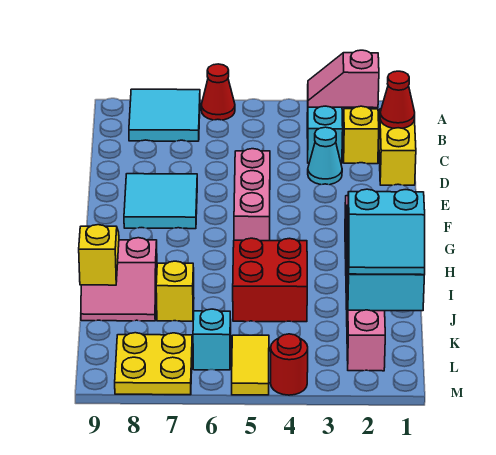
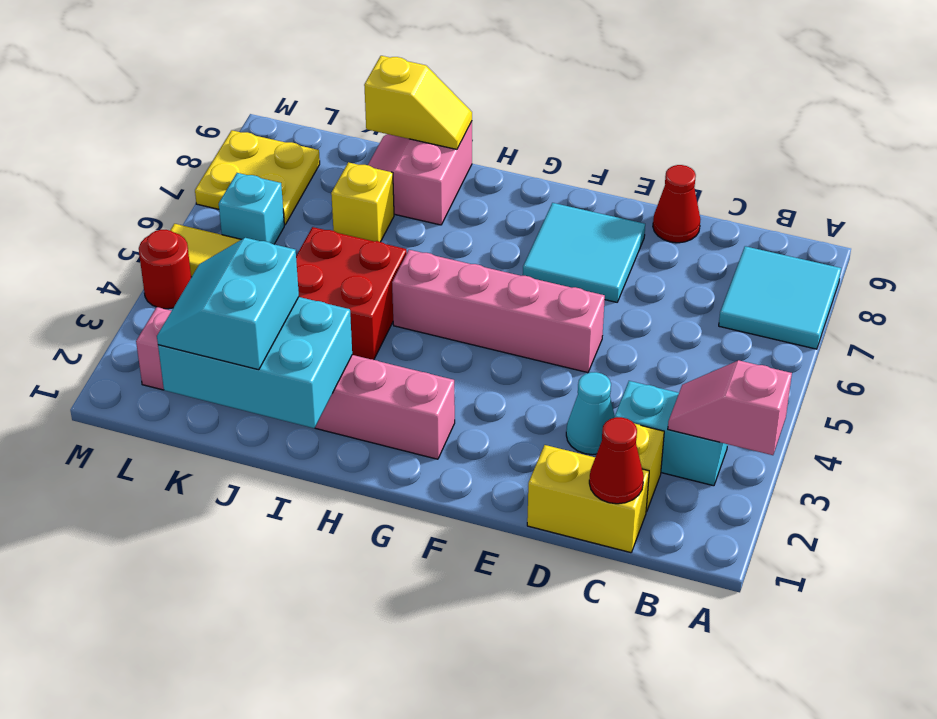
red cone A6 level 1 -> red cone D9 level 1
pink slope B2:B3 level 2 top 2 -> pink slope A3:B3 level 2 top A
pink brick E5:G5 level 1 -> pink brick E5:H5 level 1

